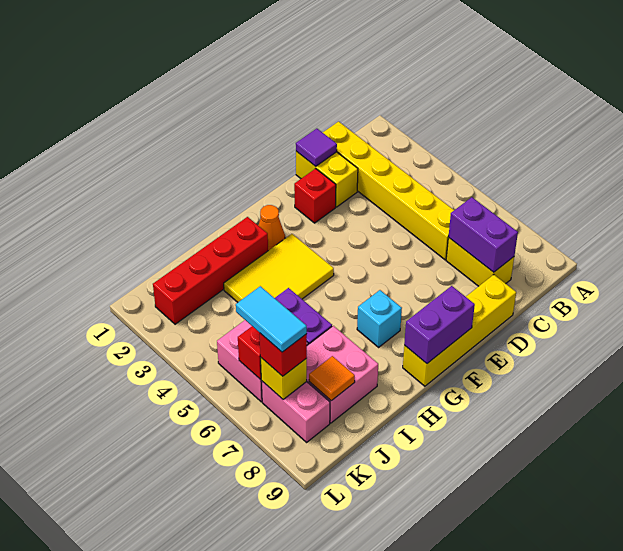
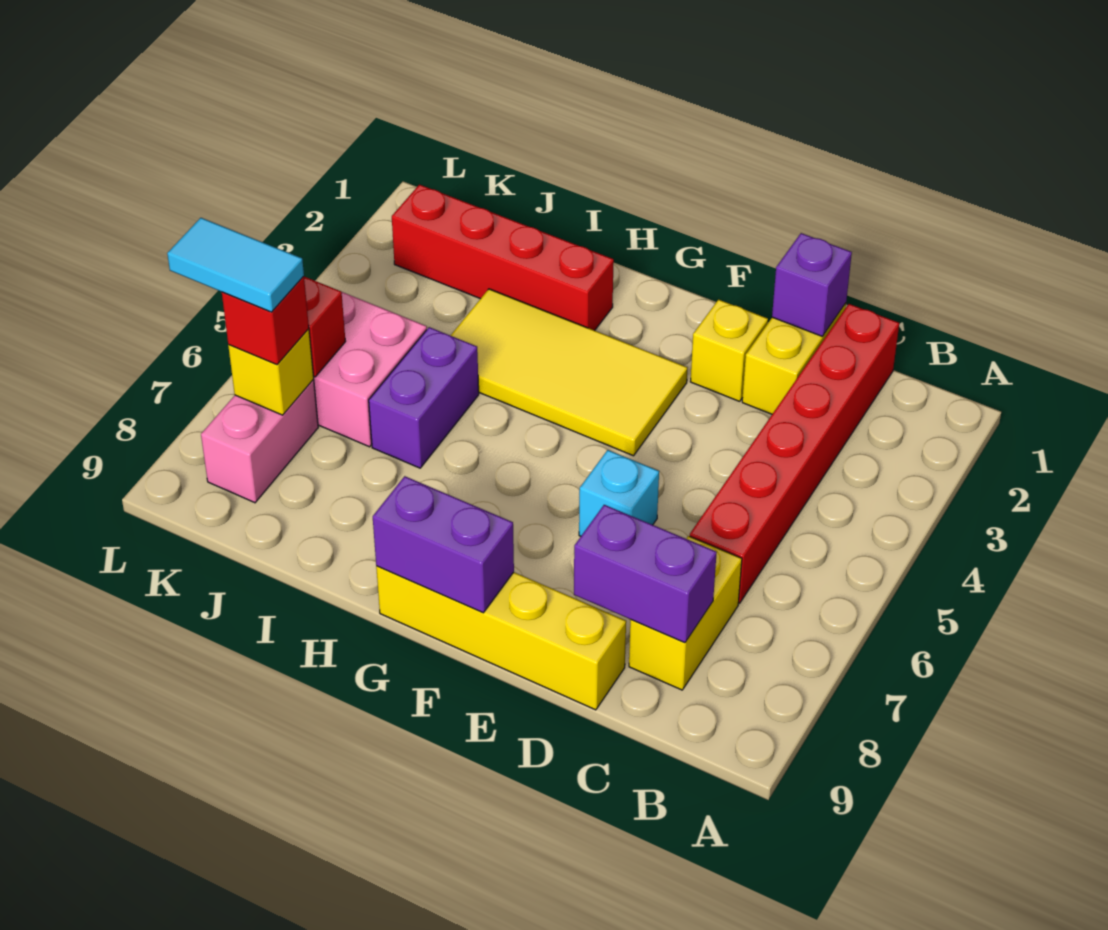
yellow brick C1:C6 level 1 -> red brick C1:C6 level 1
purple brick C7:C8 level 2 -> purple brick C8:D8 level 2
purple tile D1 level 2 -> purple brick D1 level 2
red brick E2 level 1 -> yellow brick E2 level 1
orange cone G2 level 1 -> none
yellow tile G3:I4 level 1 -> yellow tile F3:I4 level 1
cyan brick G7 level 1 -> cyan brick E6 level 1
pink brick I7:J8 level 1 -> none
orange tile J8 level 2 -> none
cyan tile K6:K7 level 4 -> cyan tile K7:L7 level 4

